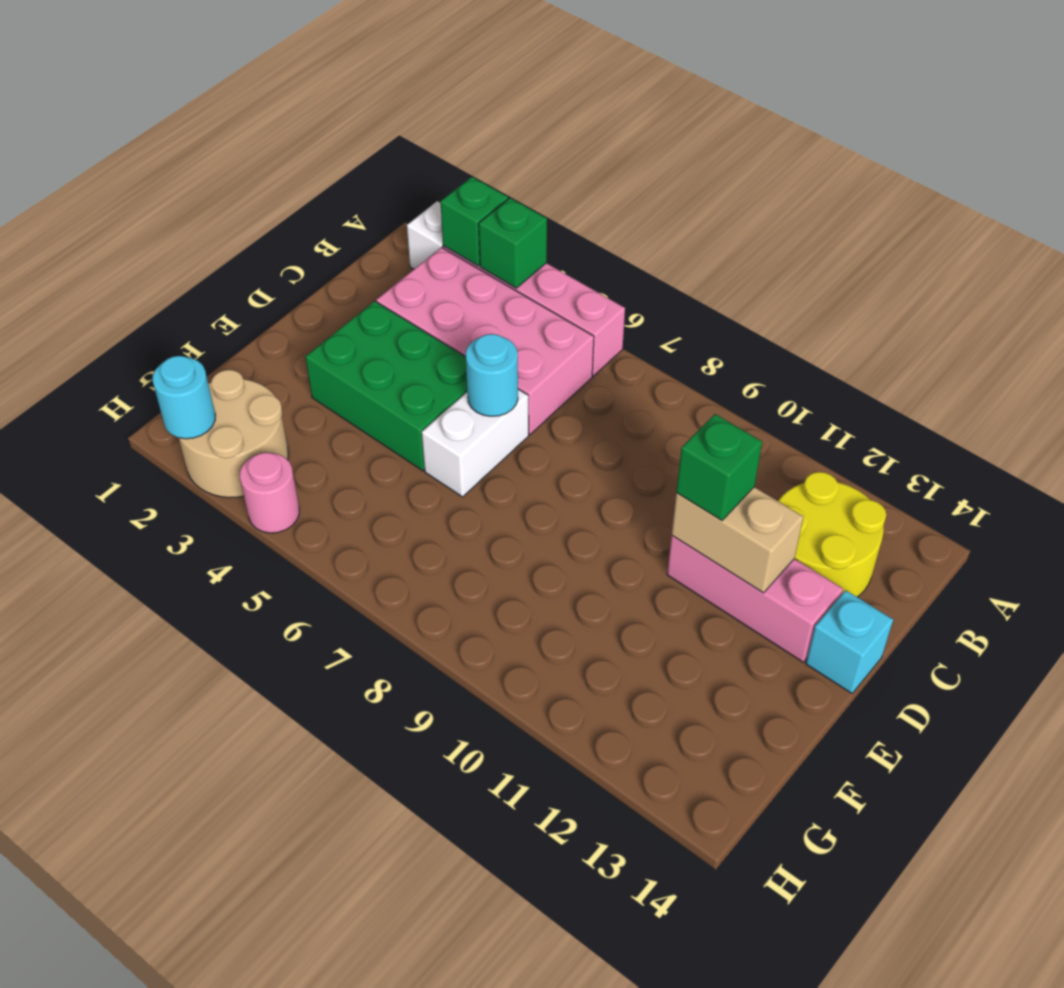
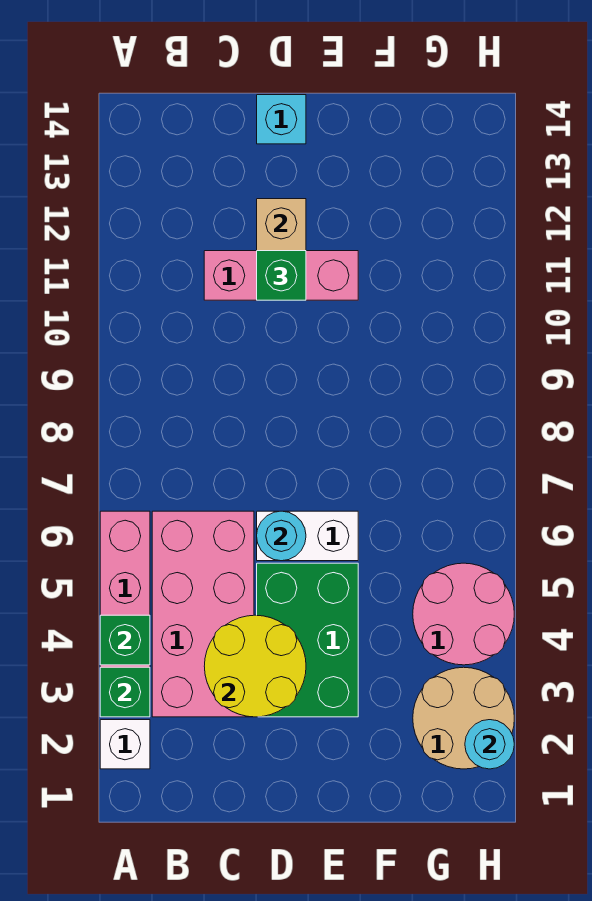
yellow round brick B12:C13 level 1 -> yellow round brick C3:D4 level 2
pink brick D11:D13 level 1 -> pink brick C11:E11 level 1
pink round brick H4 level 1 -> pink round brick G4:H5 level 1

